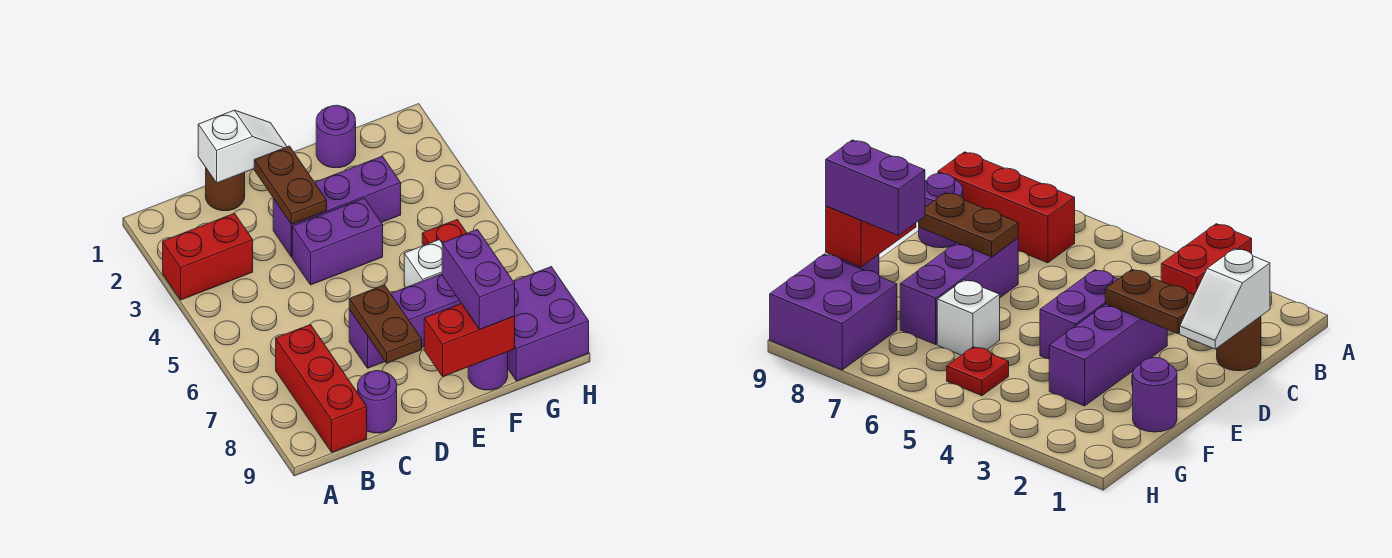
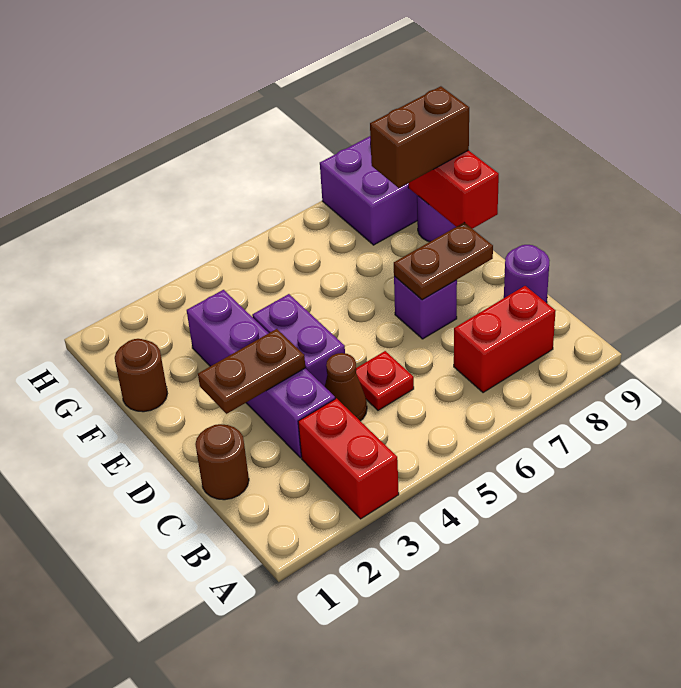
red brick B7:B9 level 1 -> red brick B7:B8 level 1
white slope C1:D1 level 2 top C -> none
none -> brown cone C4 level 1
purple brick D3:F3 level 1 -> purple brick C3:F3 level 1
purple brick D7:F7 level 1 -> purple brick D7 level 1
purple round brick F1 level 1 -> brown round brick F1 level 1
white brick F6 level 1 -> none
purple brick F8:F9 level 3 -> brown brick F8:F9 level 3
red plate G5 level 1 -> red plate C5 level 1

